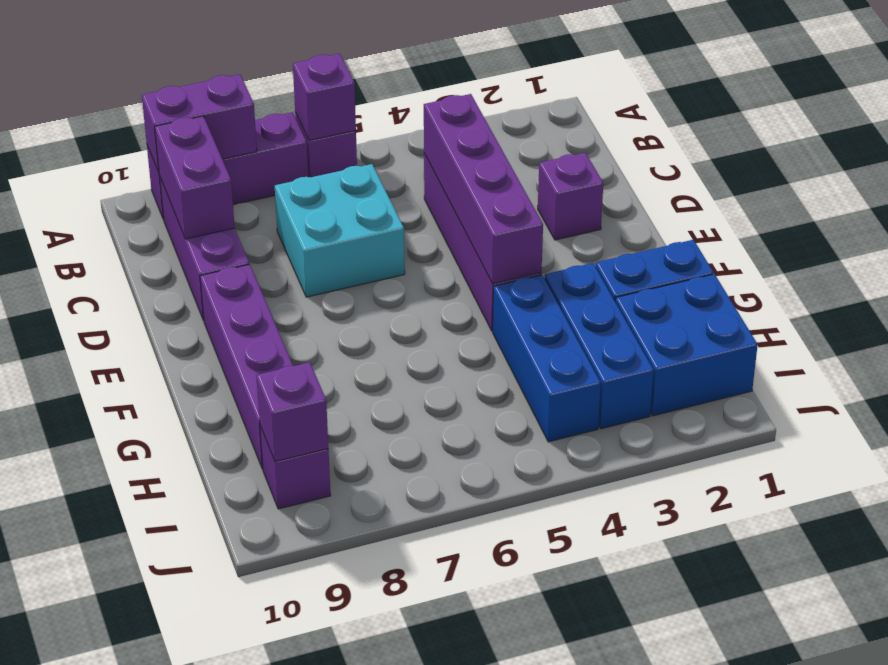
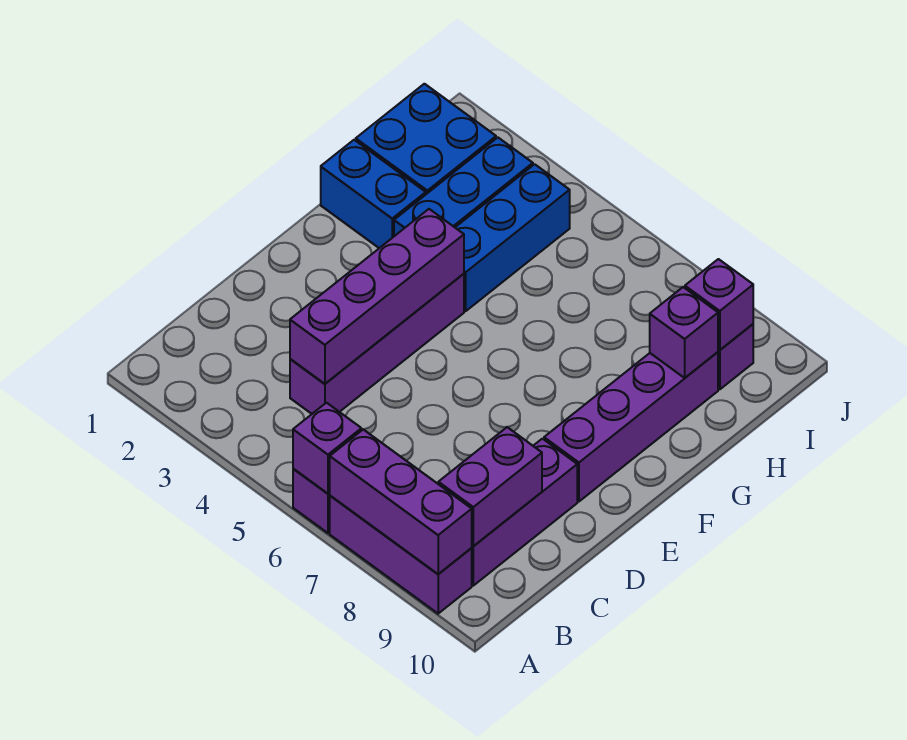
purple brick A8:A9 level 2 -> purple brick A7:A9 level 2
cyan brick C6:D7 level 1 -> none
purple brick D2 level 1 -> purple brick H9 level 2

